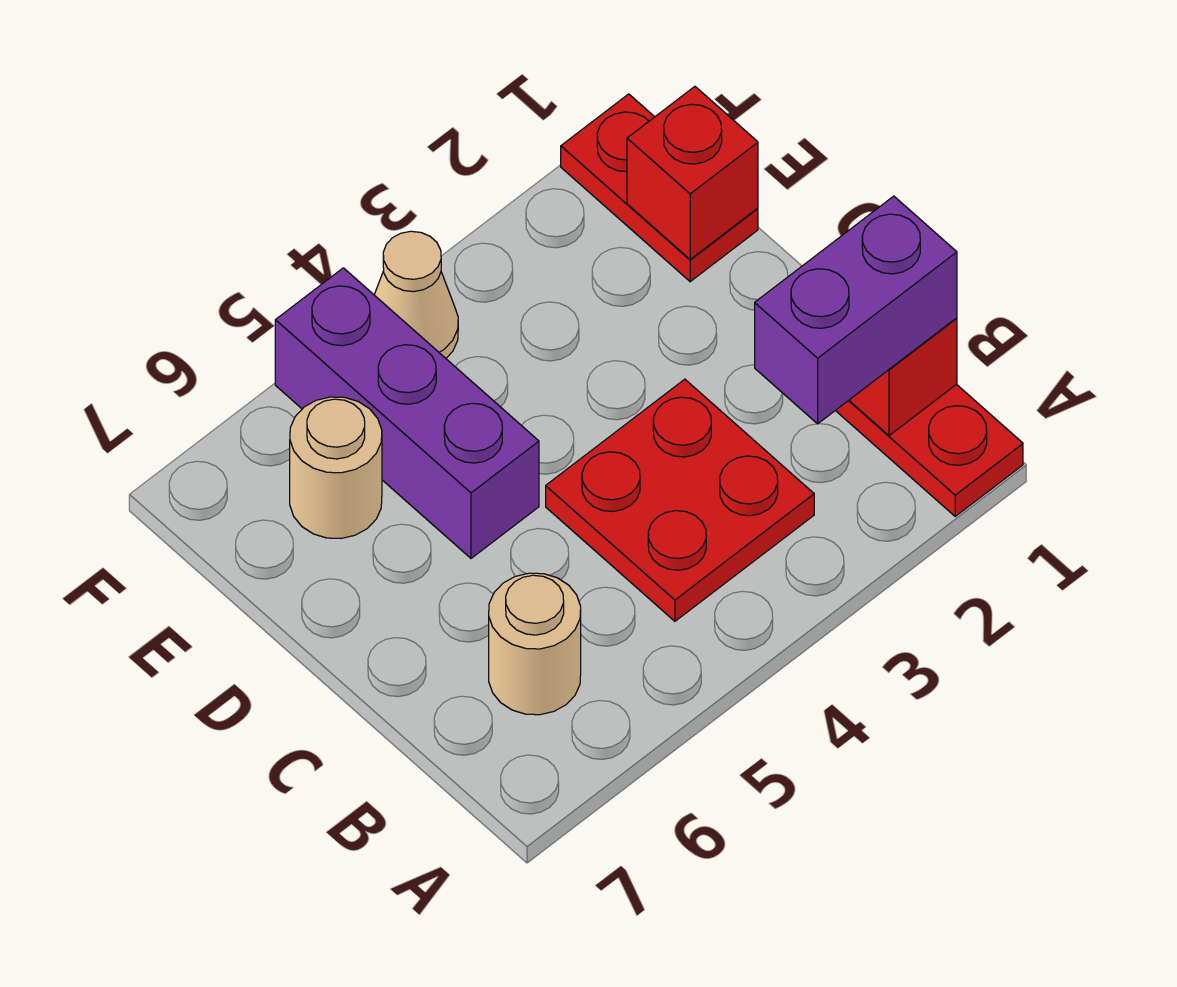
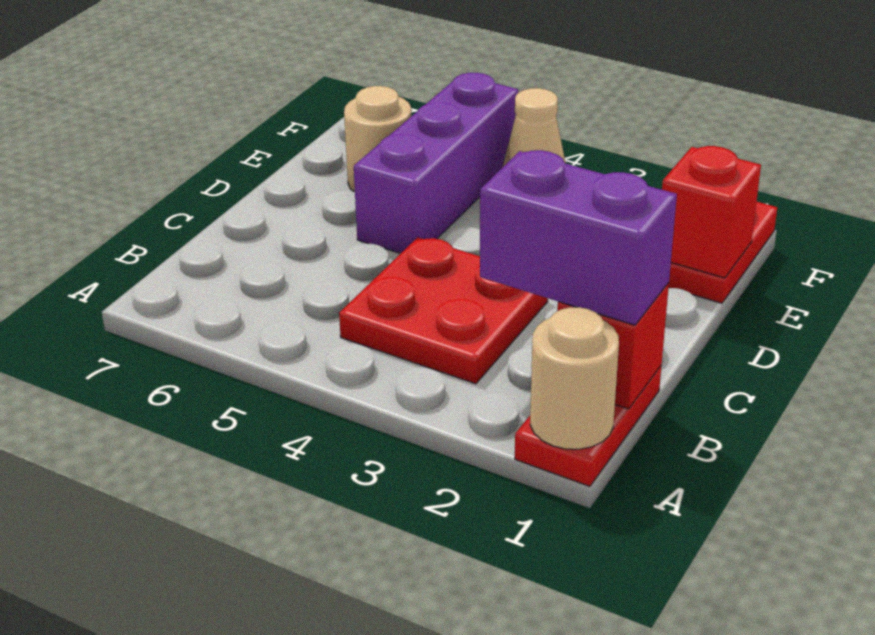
tan round brick B6 level 1 -> tan round brick A1 level 2

